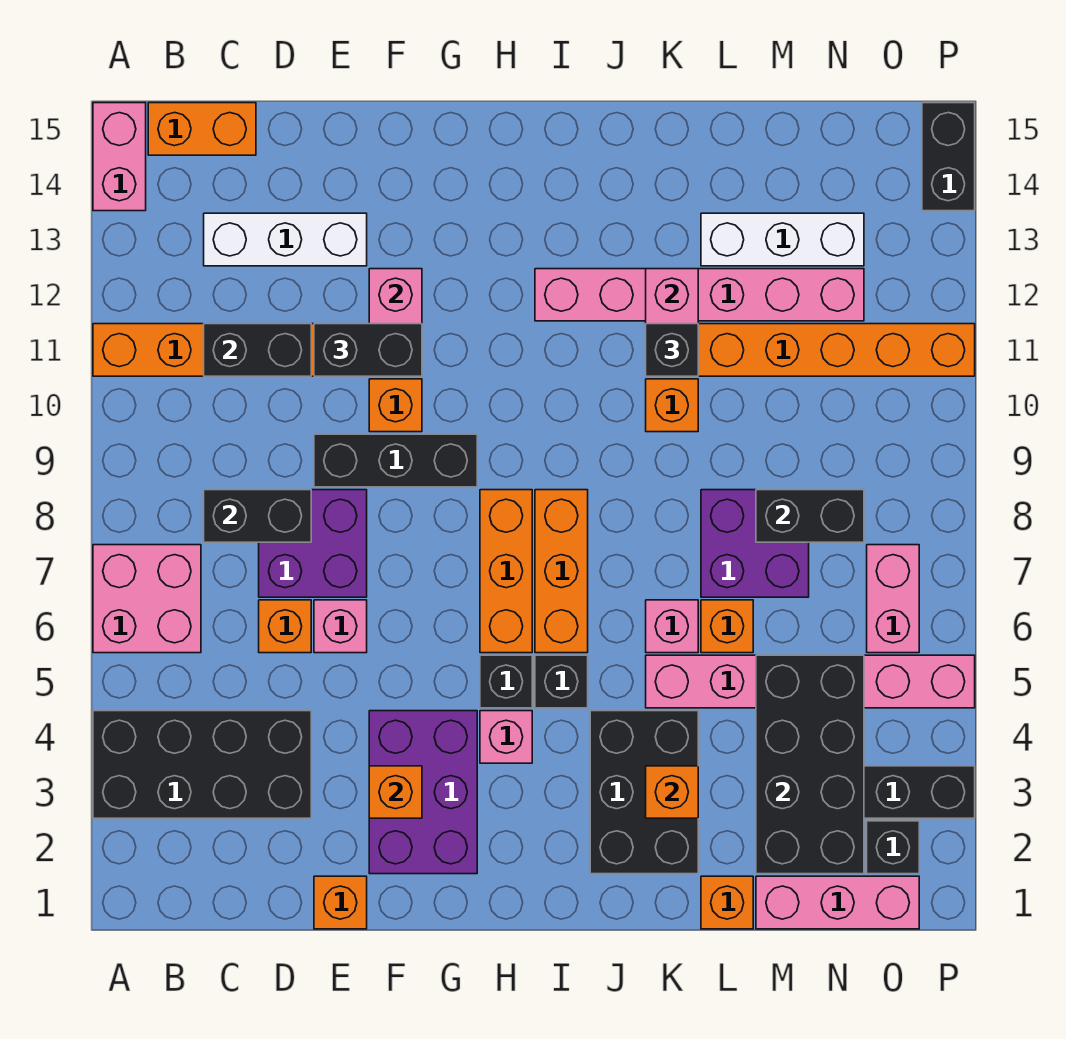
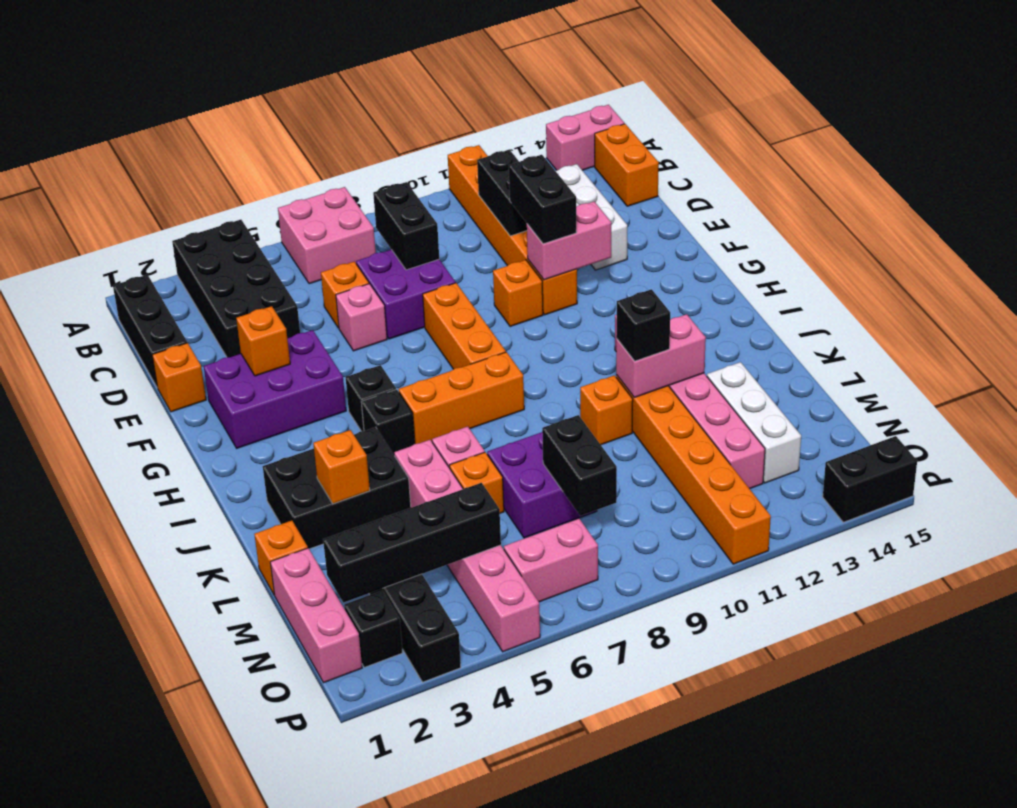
black brick E9:G9 level 1 -> black brick B1:D1 level 1
pink brick H4 level 1 -> none
orange brick H6:H8 level 1 -> orange brick F8:H8 level 1
black brick M2:N5 level 2 -> black brick N2:N5 level 2

